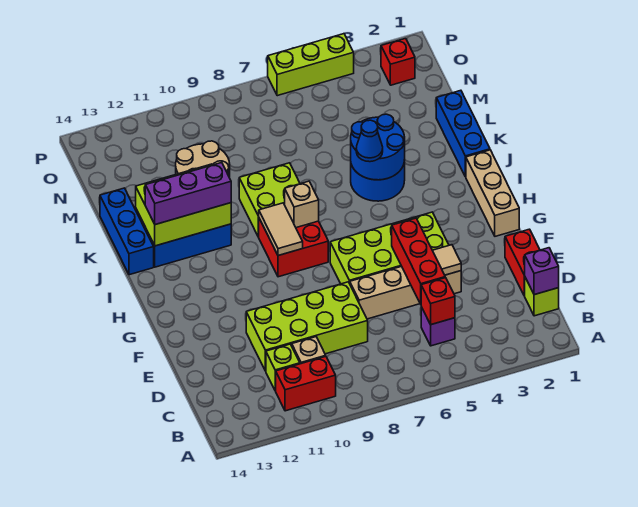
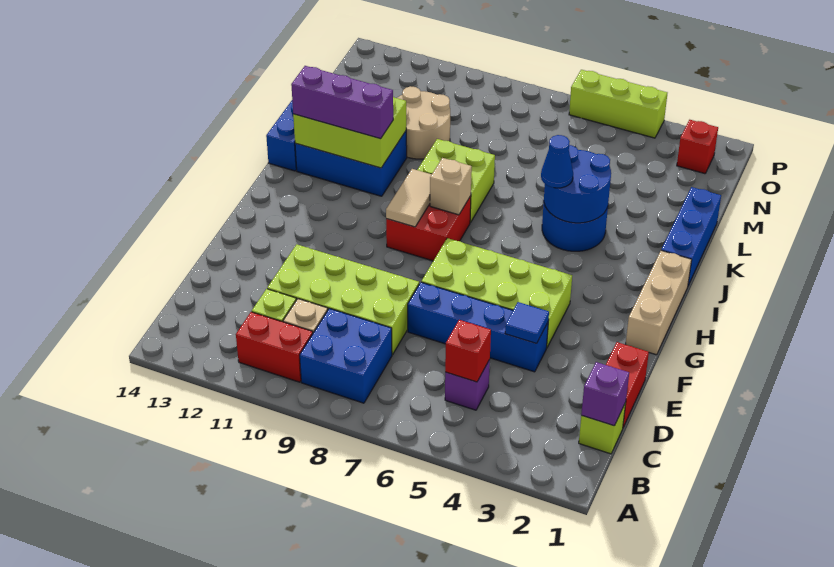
none -> blue brick B8:C9 level 1
red brick D5:F5 level 2 -> none
tan brick E4:E7 level 1 -> blue brick E4:E7 level 1
tan tile E4 level 2 -> blue tile E4 level 2

